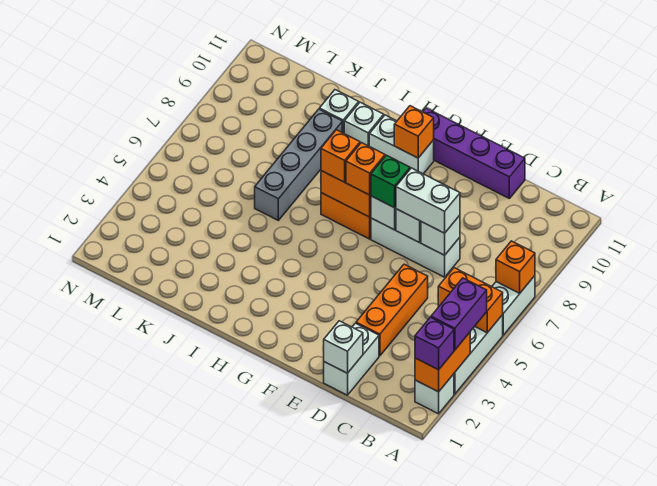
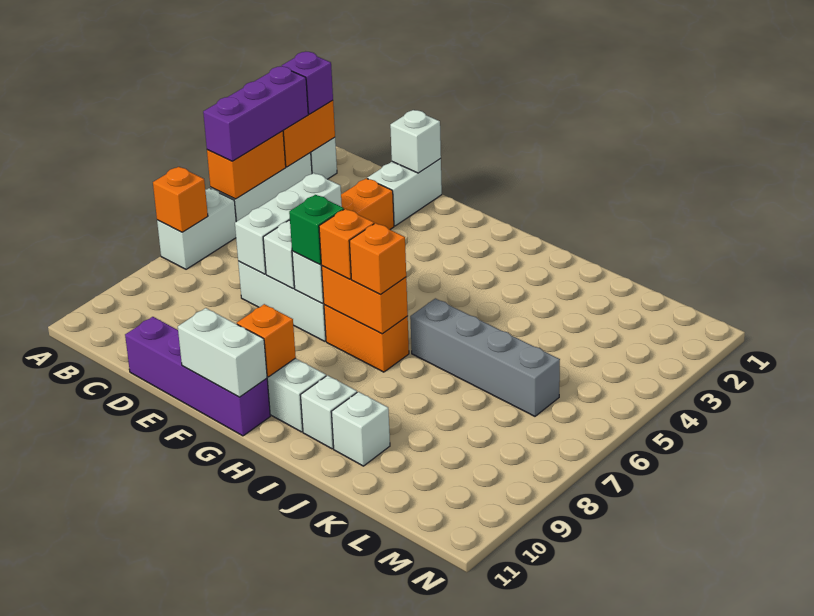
purple brick A3:A4 level 3 -> purple brick A3:A5 level 3
orange brick A5:B5 level 2 -> orange brick A4:A5 level 2
white brick D7 level 2 -> white brick D5:D7 level 2
white brick D7:E7 level 3 -> white brick F11:G11 level 2
grey brick J6:J9 level 1 -> grey brick I6:L6 level 1

